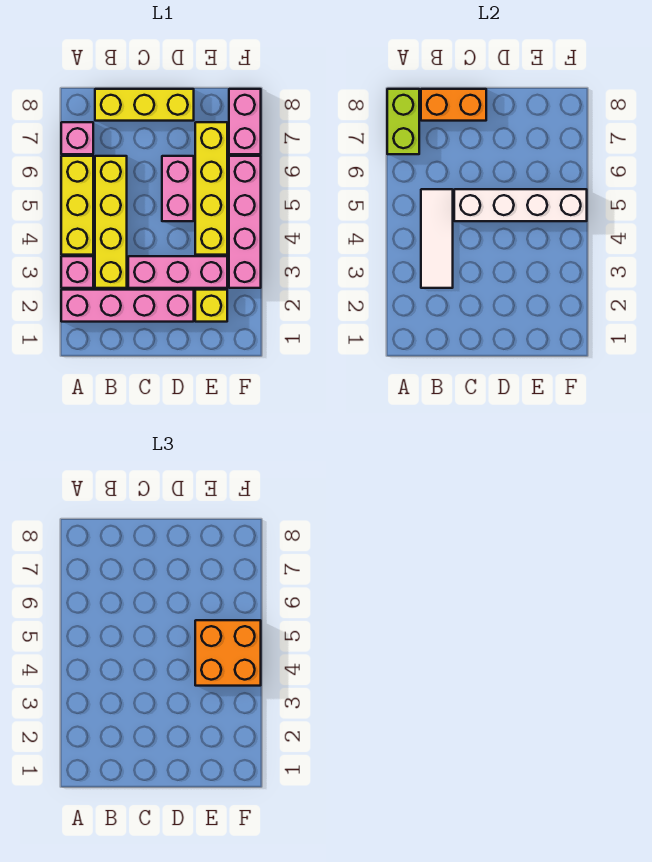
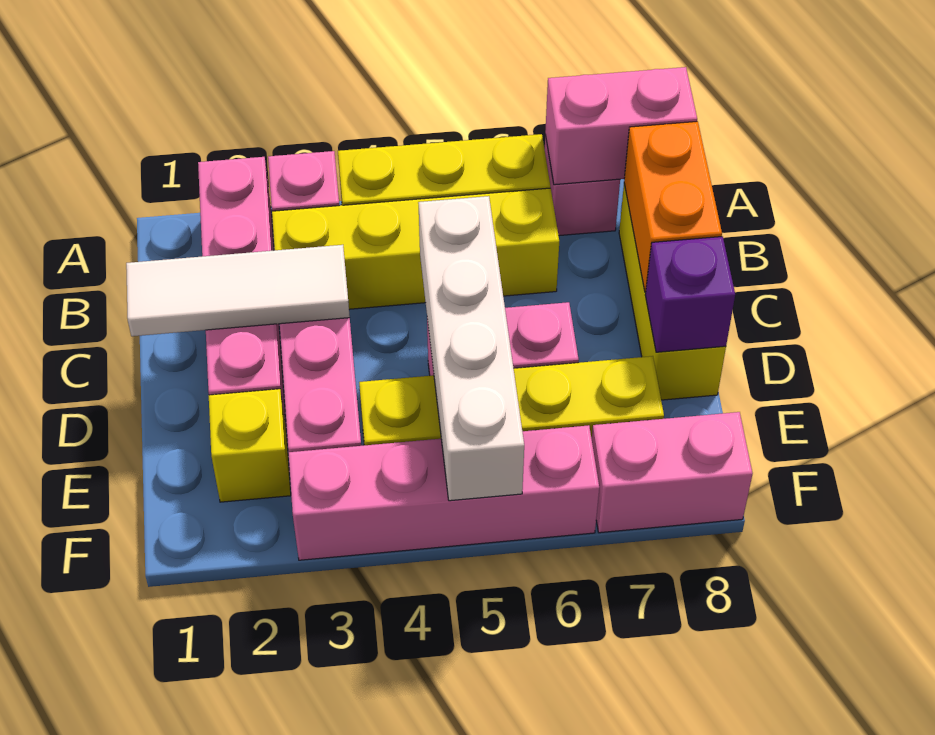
lime brick A7:A8 level 2 -> pink brick A7:A8 level 2
white tile B3:B5 level 2 -> white tile C1:C3 level 2
none -> purple brick D8 level 2
orange brick E4:F5 level 3 -> none

